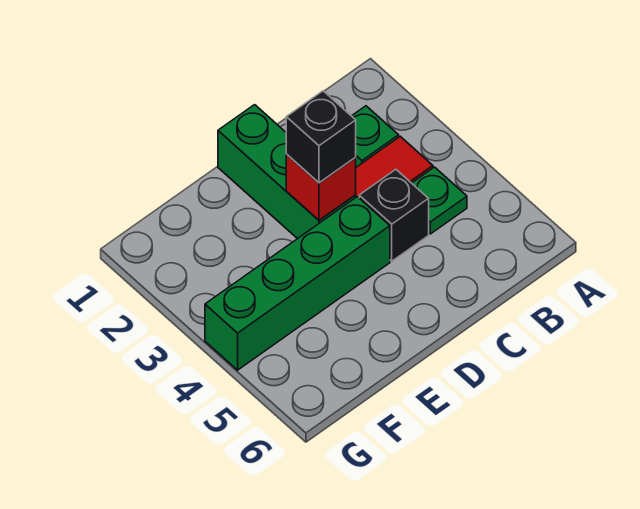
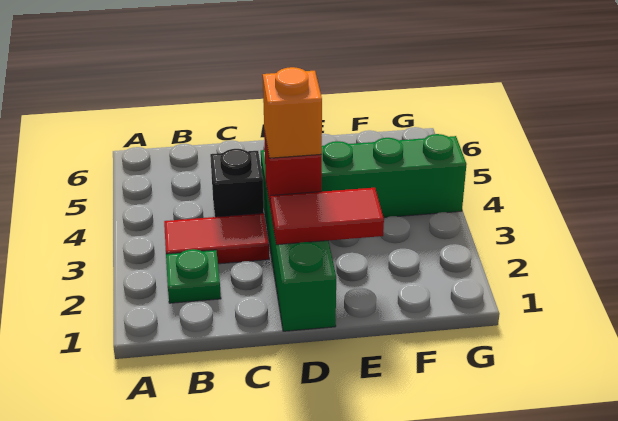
green plate B4 level 1 -> none
none -> red tile D2:E2 level 2
black brick D3 level 3 -> orange brick D3 level 3

